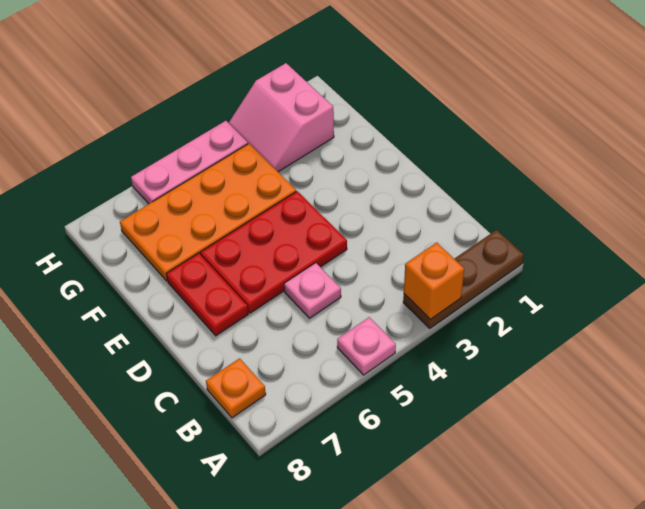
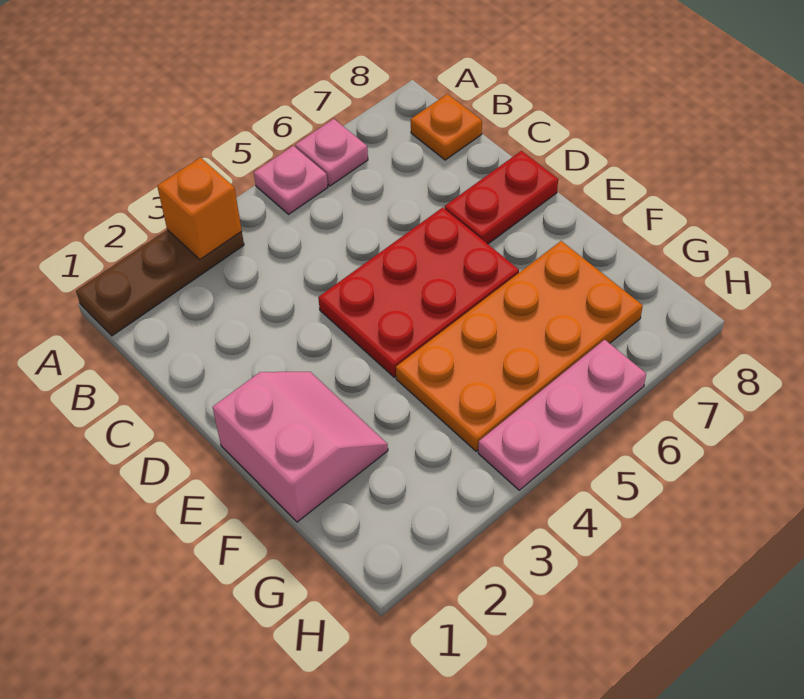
pink plate C5 level 1 -> pink plate A6 level 1
red plate D7:E7 level 1 -> red plate D7:D8 level 1
pink slope G2:H3 level 1 top 2 -> pink slope E1:F2 level 1 top 1

